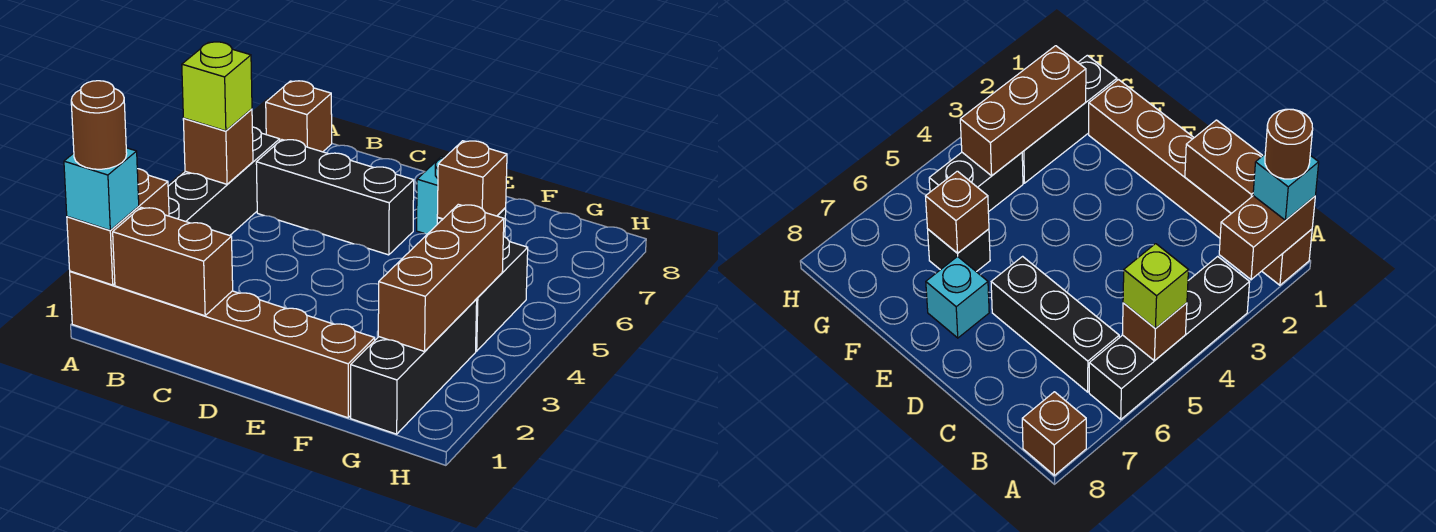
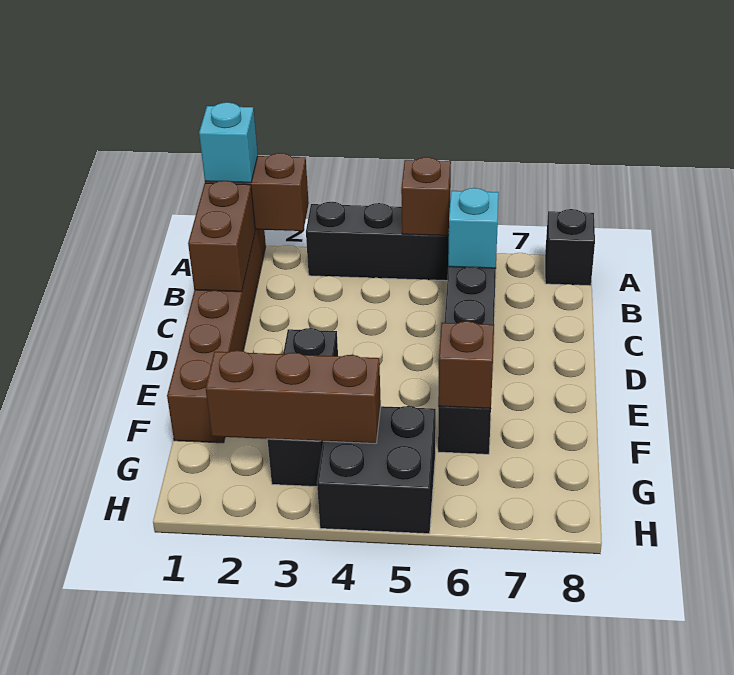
brown round brick A1 level 4 -> none
lime brick A5 level 3 -> none
brown brick A8 level 1 -> black brick A8 level 1
cyan brick E7 level 1 -> cyan brick B6 level 2
black brick G1:G3 level 1 -> black brick E3:G3 level 1
black brick G4:G5 level 1 -> black brick G4:H5 level 1

